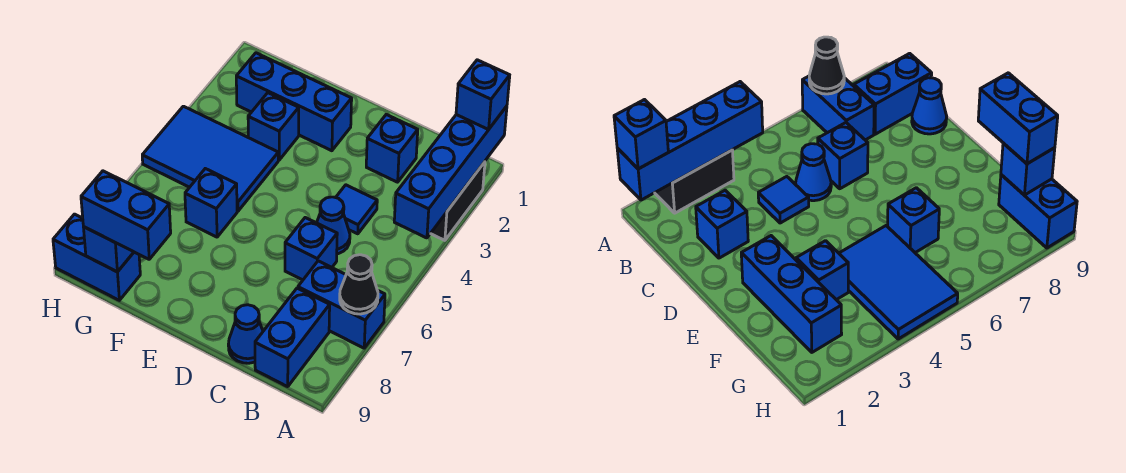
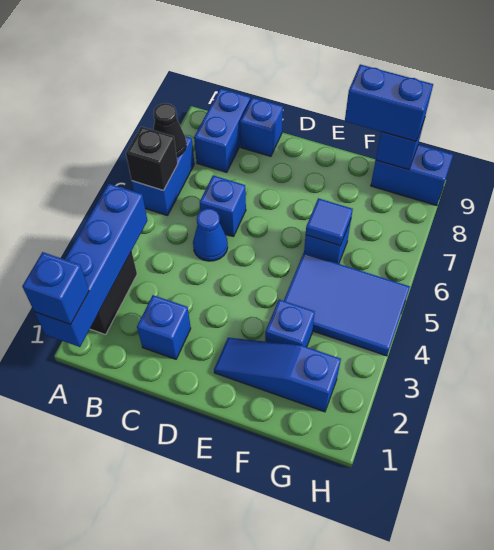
none -> black brick A6 level 2
blue brick A7:B7 level 1 -> blue brick A6:A7 level 1
blue tile C4 level 1 -> blue tile F6 level 2
blue cone C9 level 1 -> blue brick C9 level 1
blue brick E2:G2 level 1 -> blue slope E2:G2 level 1 top G

